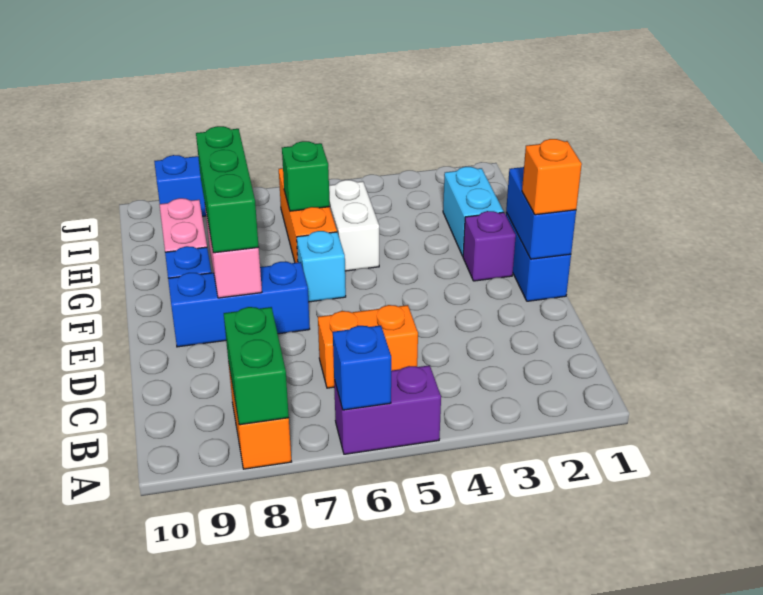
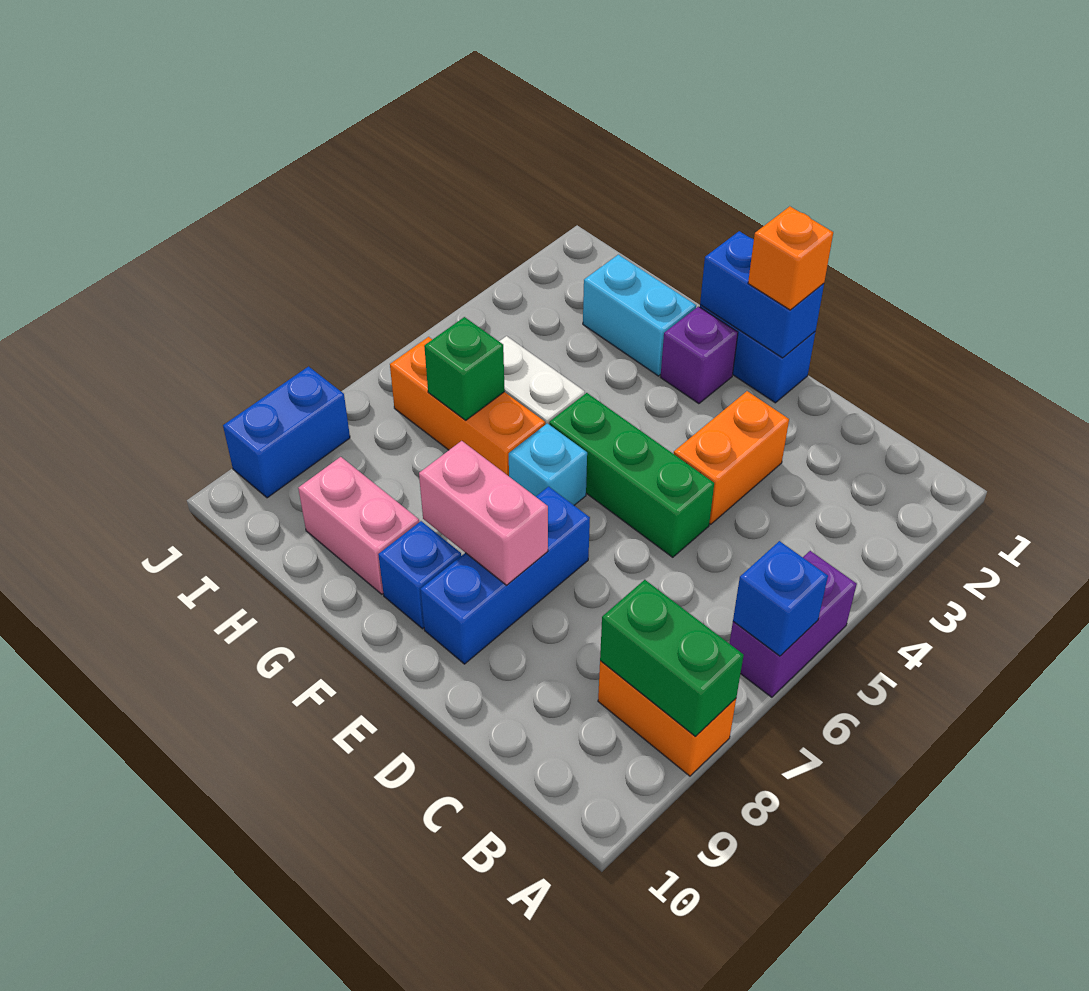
orange brick C5:C6 level 1 -> orange brick D3:D4 level 1
green brick E8:G8 level 3 -> green brick D5:F5 level 1

